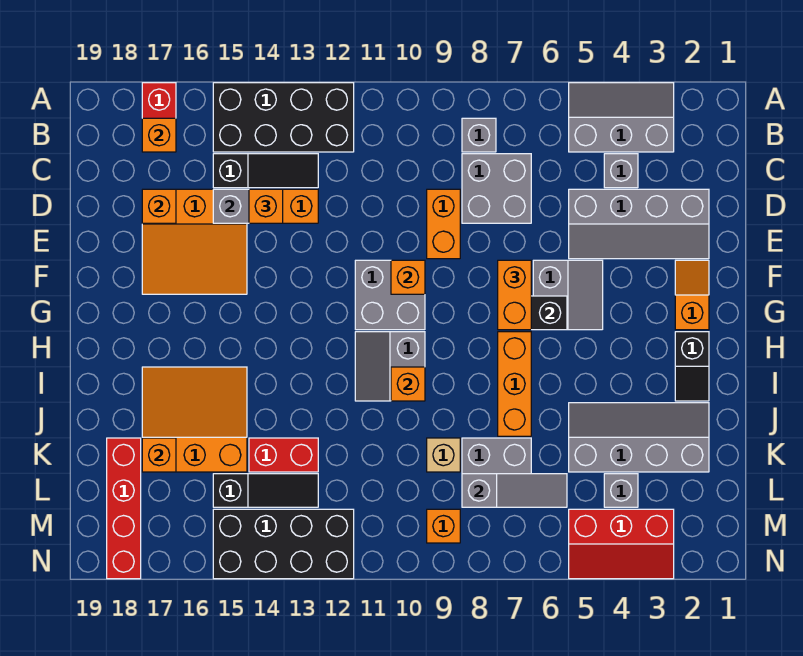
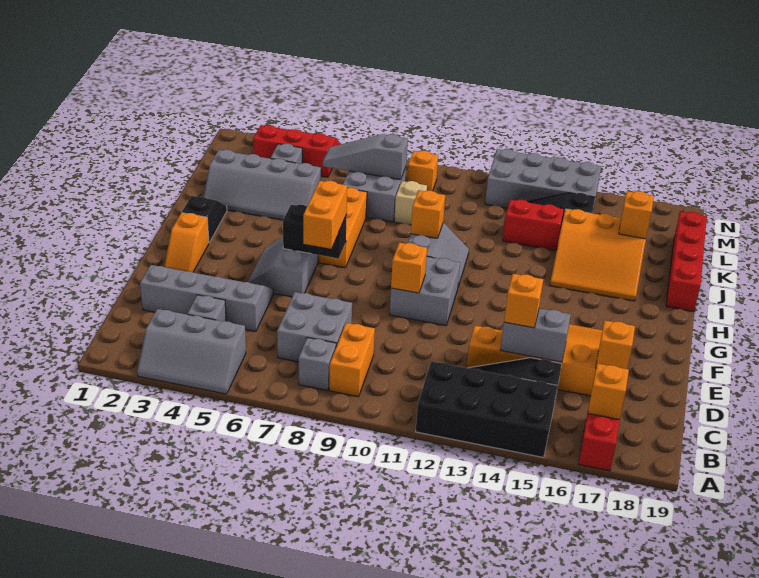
orange brick D9:E9 level 1 -> orange brick B9:C9 level 1
red brick K18:N18 level 1 -> red brick I19:L19 level 1
black brick M12:N15 level 1 -> grey brick M12:N15 level 1

